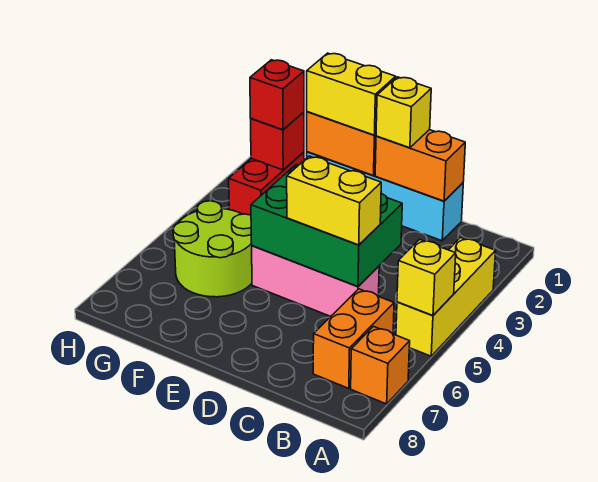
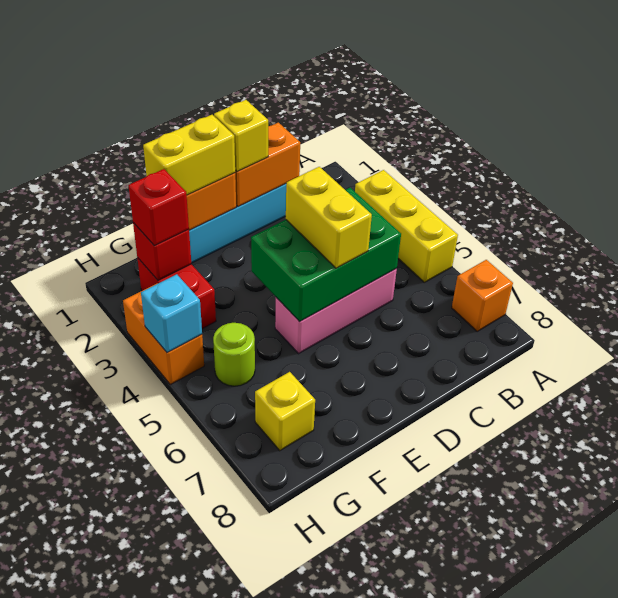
yellow brick A5 level 2 -> yellow brick G7 level 1
orange brick B6:B7 level 1 -> orange brick H3:H4 level 1
yellow brick C5:D5 level 3 -> yellow brick D4:D5 level 3
lime round brick F5:G6 level 1 -> lime round brick G5 level 1
none -> cyan brick H4 level 2

